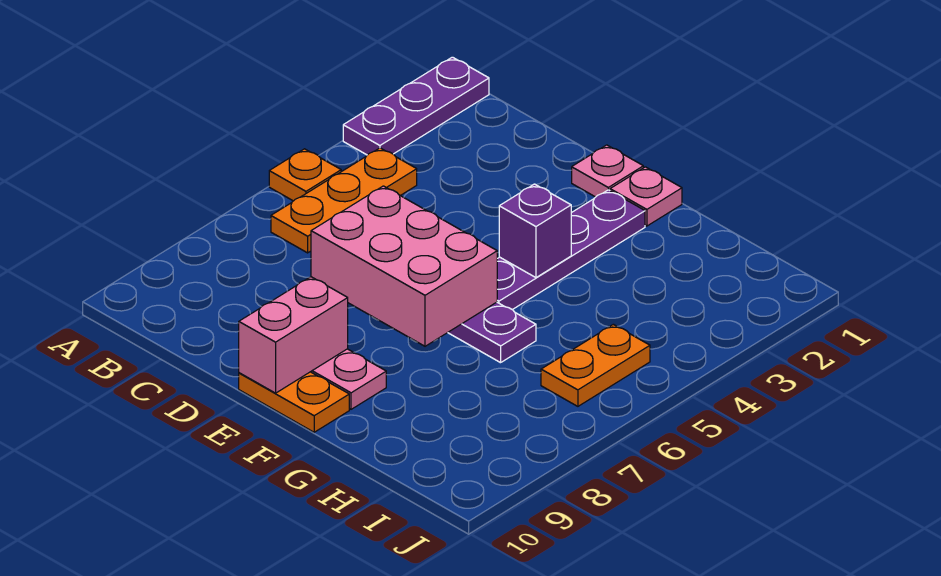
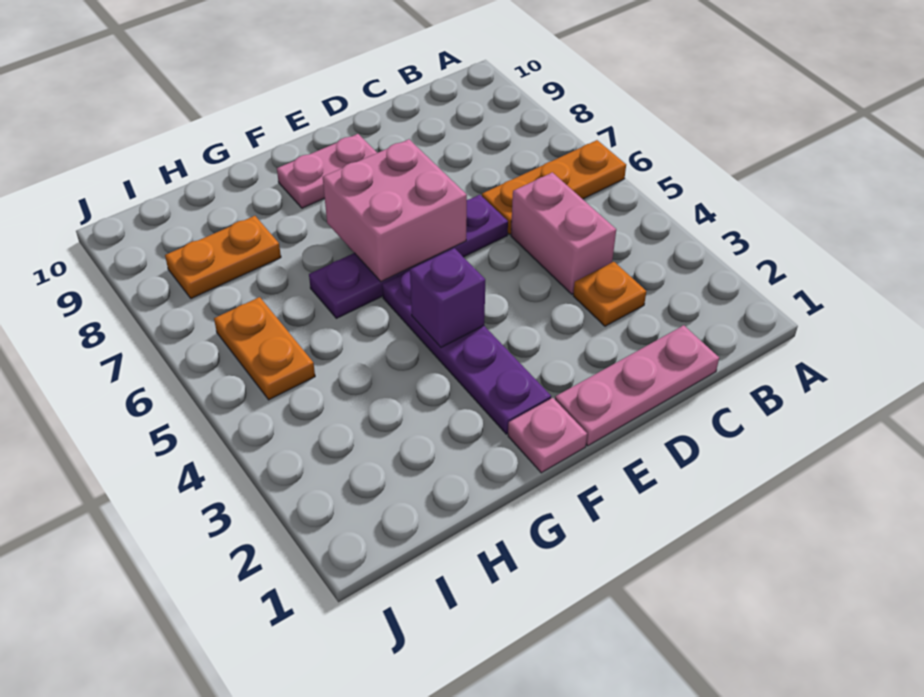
purple plate A1:A3 level 1 -> none
orange plate A5 level 1 -> orange plate C3 level 1
orange plate B4:B6 level 1 -> orange plate A6:C6 level 1
pink brick D6:F7 level 2 -> pink brick E6:F7 level 2
pink plate E1 level 1 -> pink plate C1:E1 level 1
pink brick E9:E10 level 2 -> pink brick C4:C5 level 1
orange plate E10:F10 level 1 -> orange plate H8:I8 level 1

